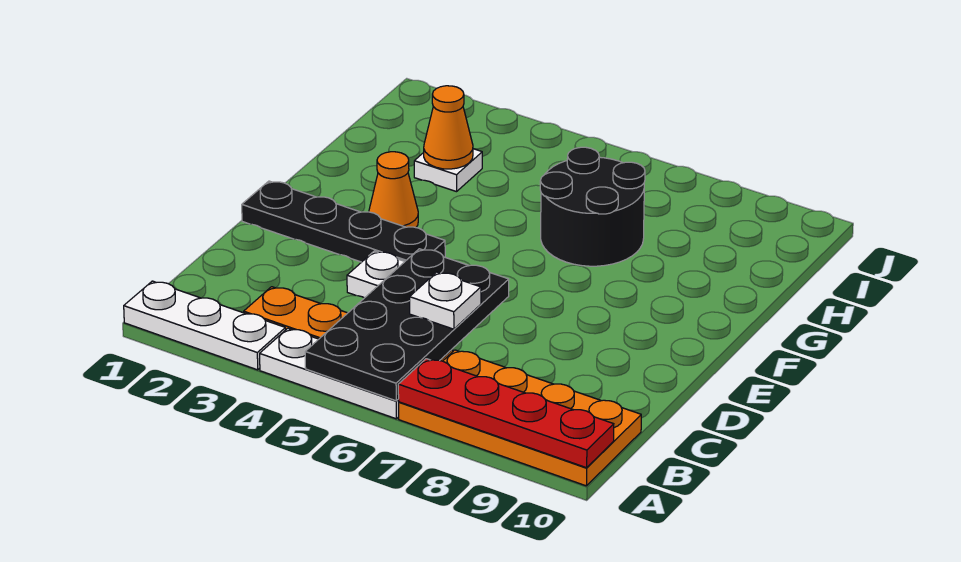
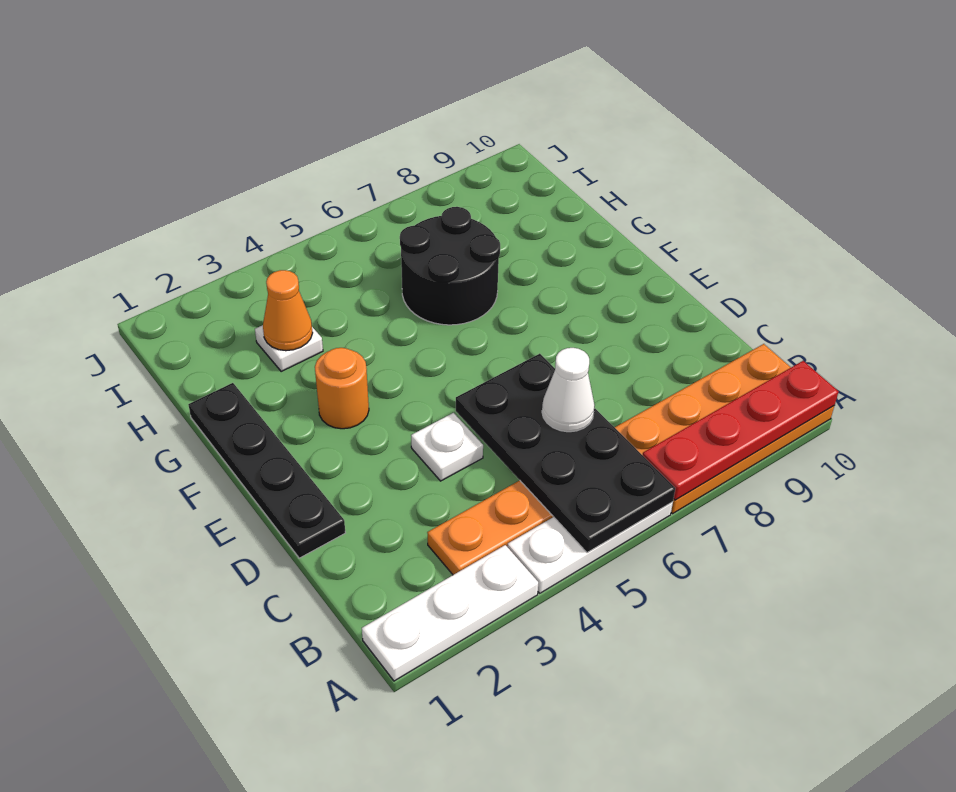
white plate C6 level 3 -> white cone C6 level 3
black plate E1:E4 level 1 -> black plate D1:G1 level 1
orange cone F3 level 1 -> orange round brick F3 level 1

